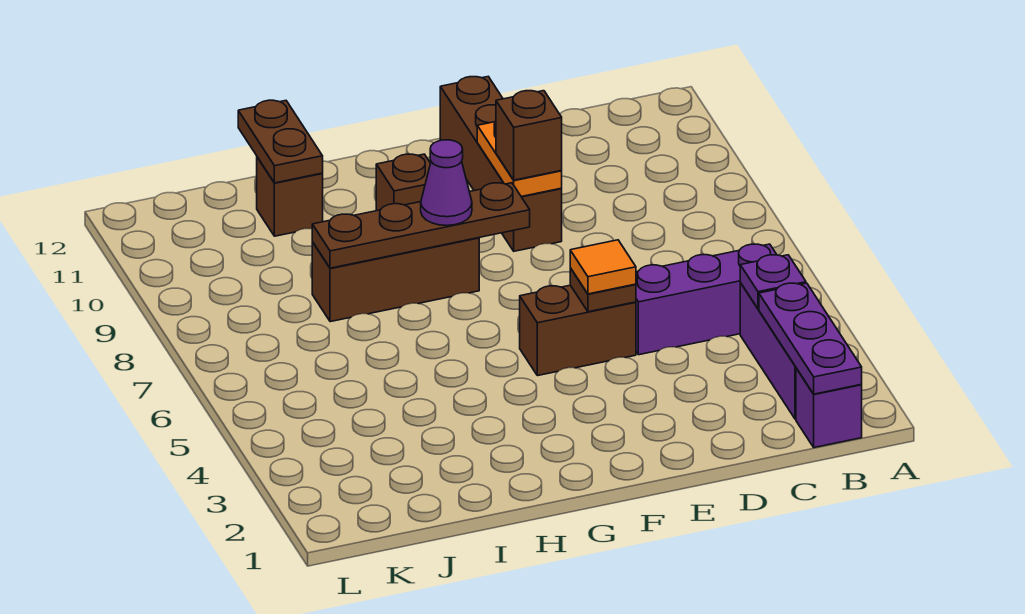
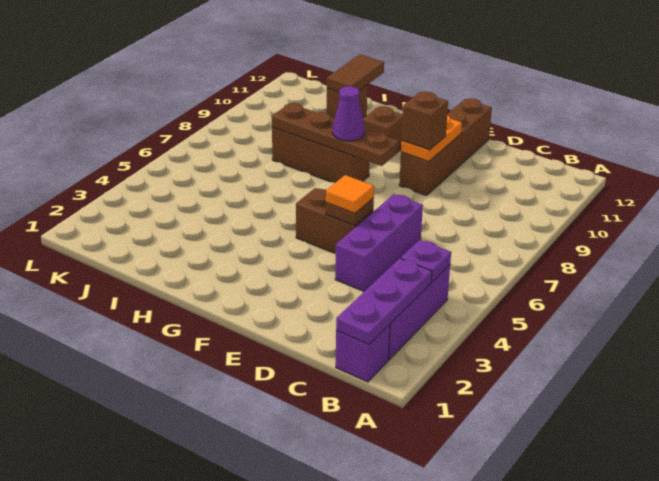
purple brick B5:D5 level 1 -> purple brick D4:D6 level 1
brown plate I11:I12 level 2 -> brown tile I11:I12 level 2

